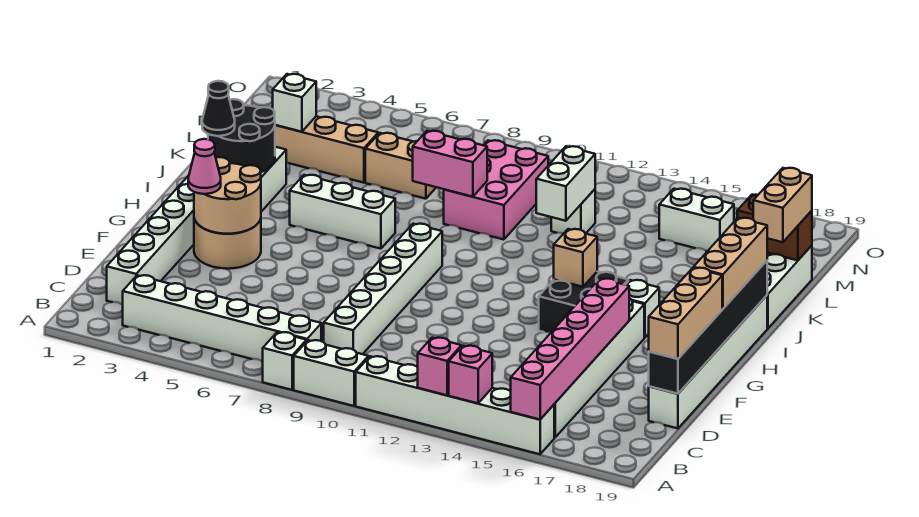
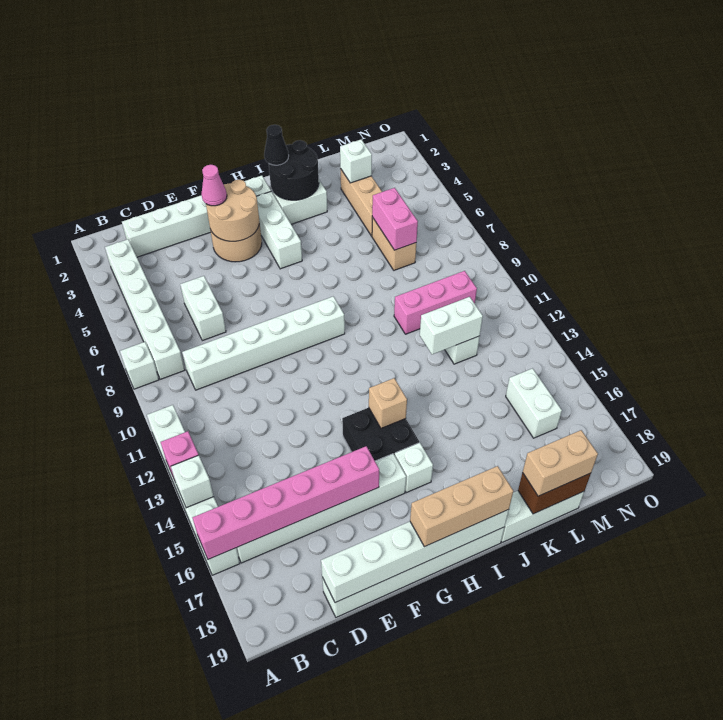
white brick A9:A10 level 1 -> white brick D6:D7 level 1
pink brick A14 level 2 -> white brick A14 level 2
black brick D19:I19 level 2 -> white brick D19:I19 level 2
tan brick D19:F19 level 3 -> none
white brick I5:I7 level 1 -> white brick H3:H5 level 1
pink brick K8:K9 level 2 -> pink brick L6:L7 level 2
pink brick K9:M10 level 1 -> pink brick K10:M10 level 1
brown brick L18:L19 level 2 -> brown brick K19:L19 level 2

